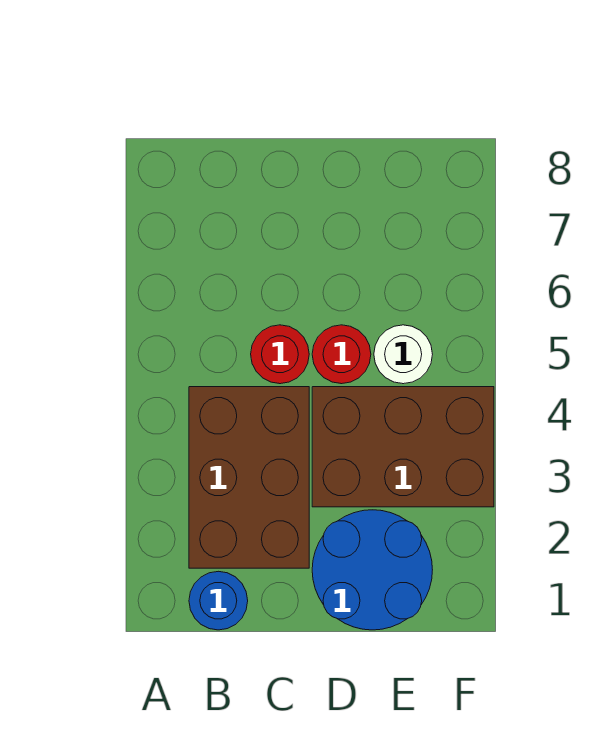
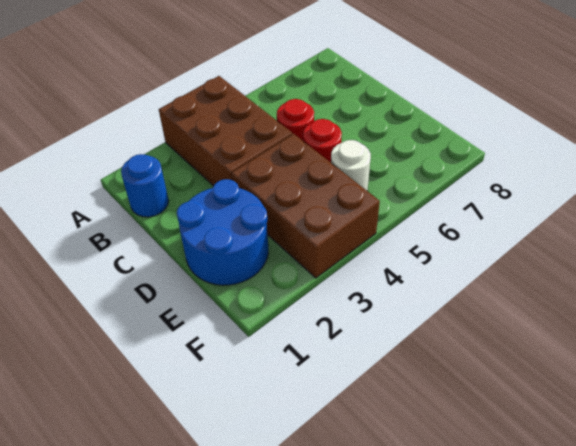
brown brick B2:C4 level 1 -> brown brick A3:C4 level 1

